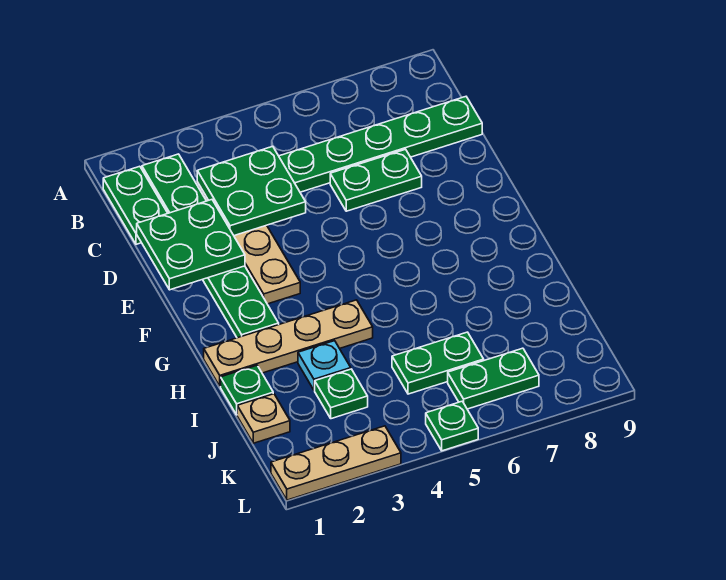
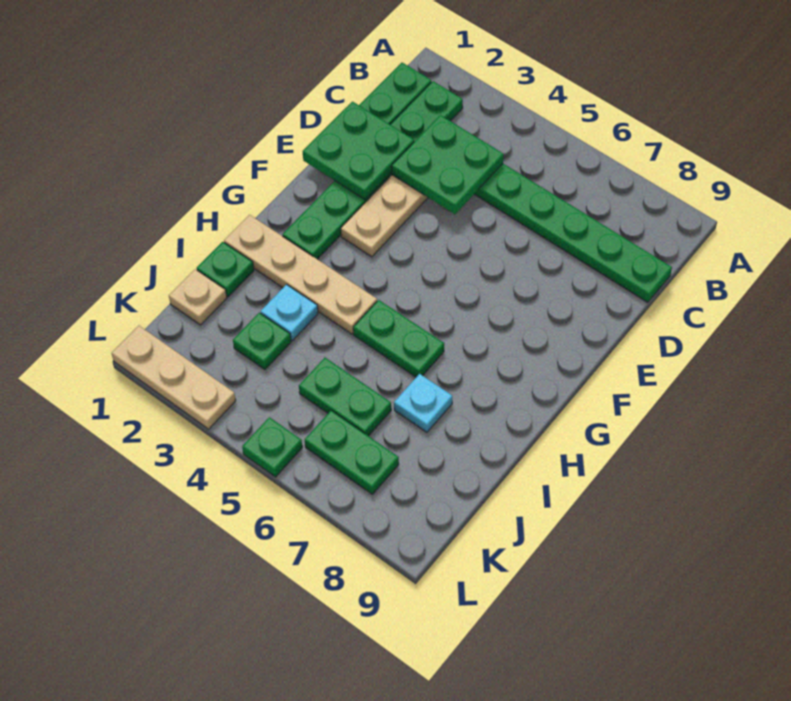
green plate D6:D7 level 1 -> green plate H5:H6 level 1
none -> cyan plate I7 level 1

